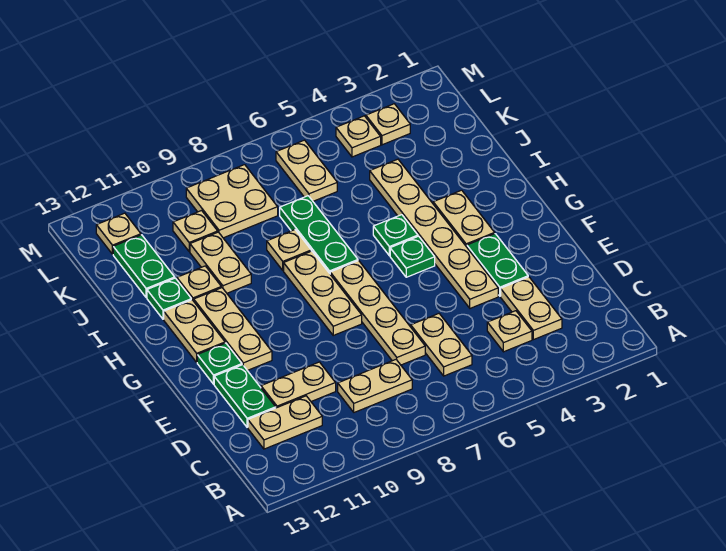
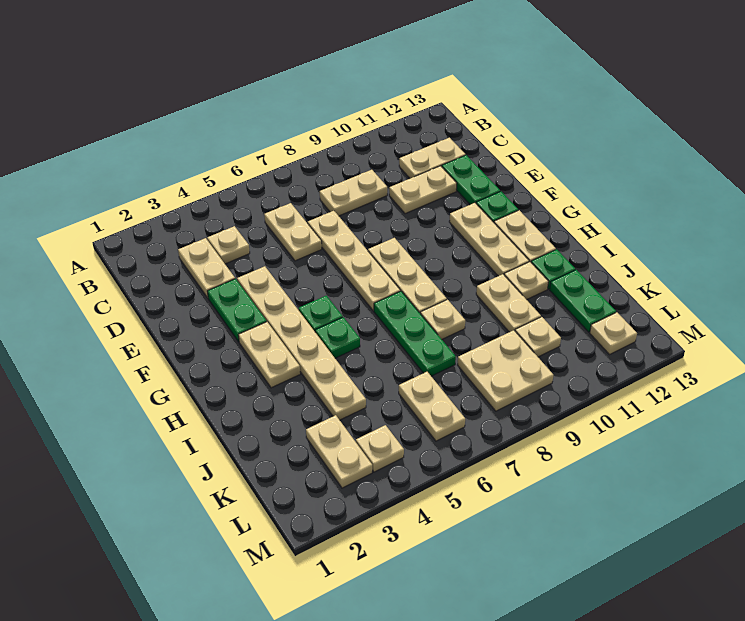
tan plate L3 level 1 -> tan plate K3:L3 level 1

